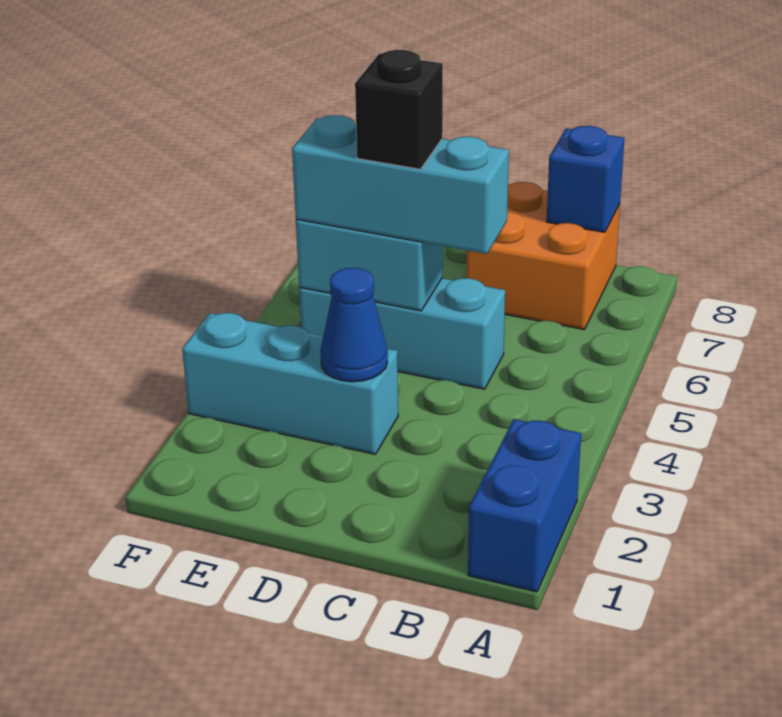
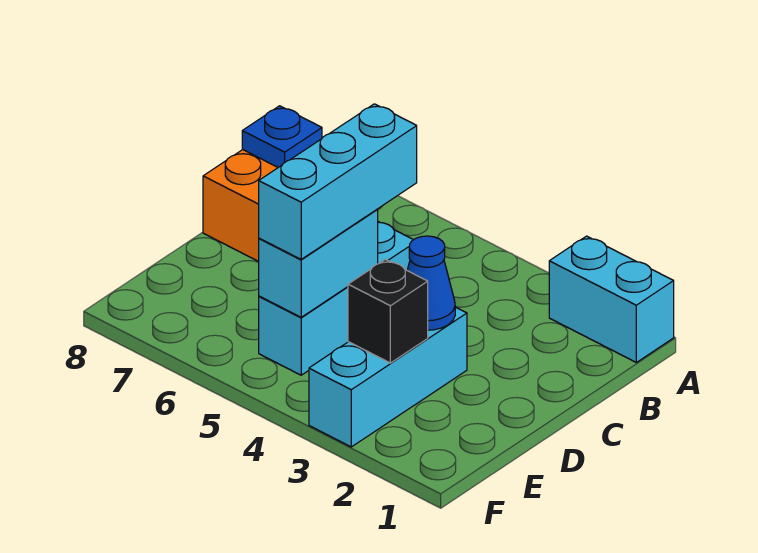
blue brick A1:A2 level 1 -> cyan brick A1:A2 level 1
blue brick B8 level 2 -> blue plate B8 level 2
black brick D5 level 4 -> black brick E3 level 2

